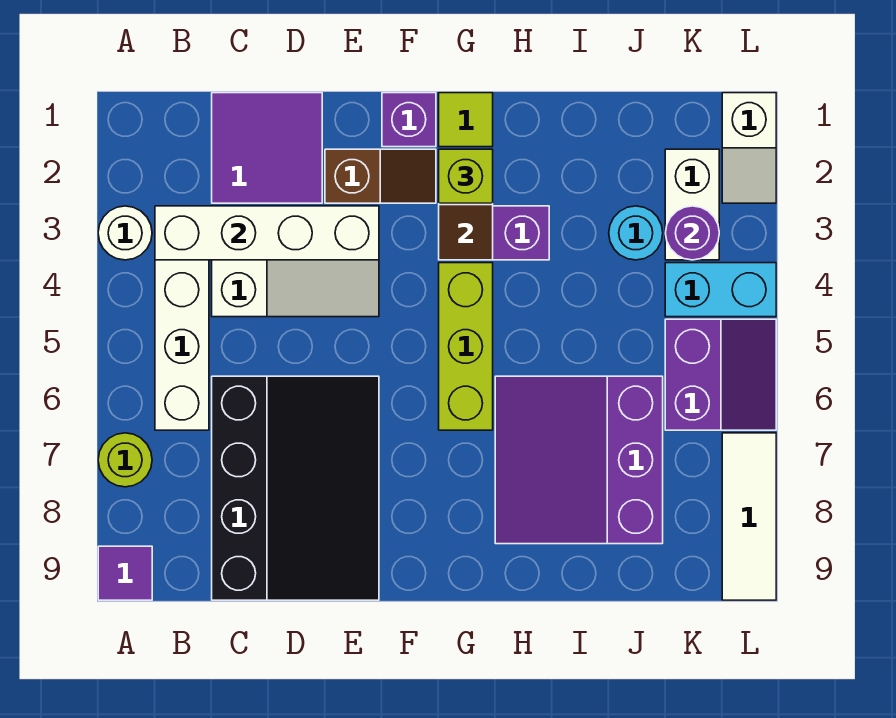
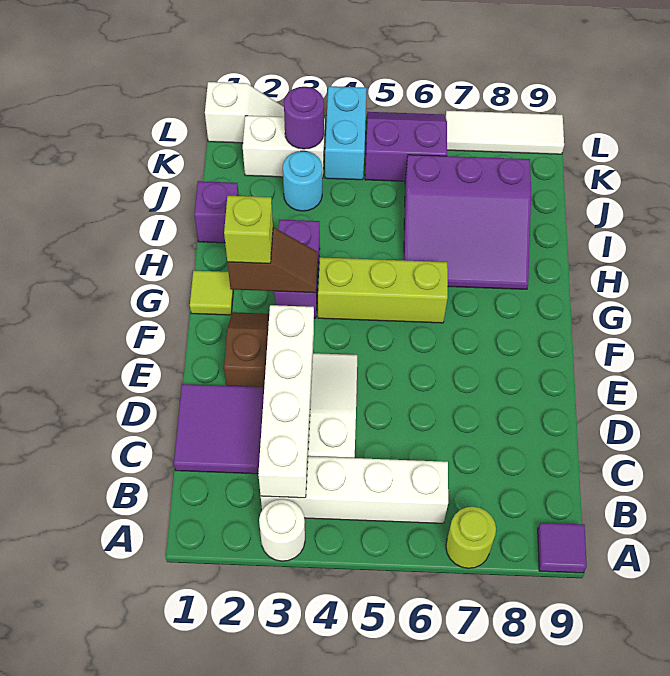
black slope C6:E9 level 1 top C -> none
purple brick F1 level 1 -> purple brick I1 level 1

